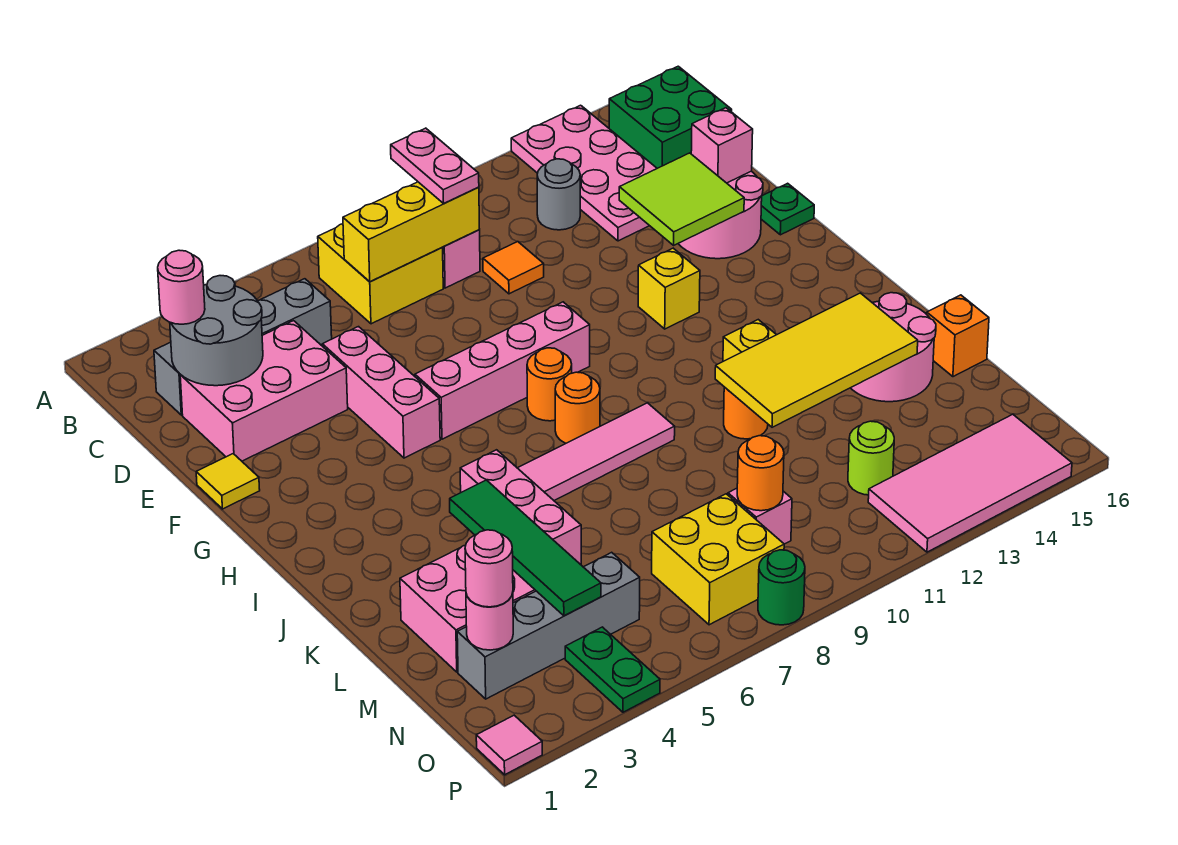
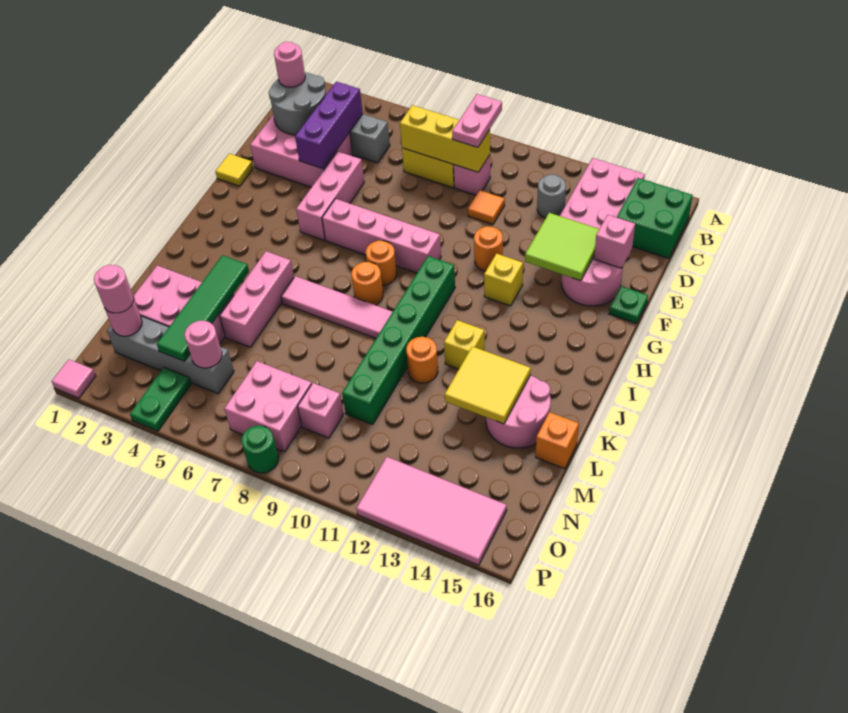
none -> purple brick C4:E4 level 2
none -> green brick H10:M10 level 1
yellow tile K11:L14 level 2 -> yellow tile K13:L14 level 2
none -> pink round brick N5 level 2
yellow brick N7:O8 level 1 -> pink brick N7:O8 level 1
orange round brick N9 level 2 -> orange round brick F11 level 1
lime round brick N12 level 1 -> none

